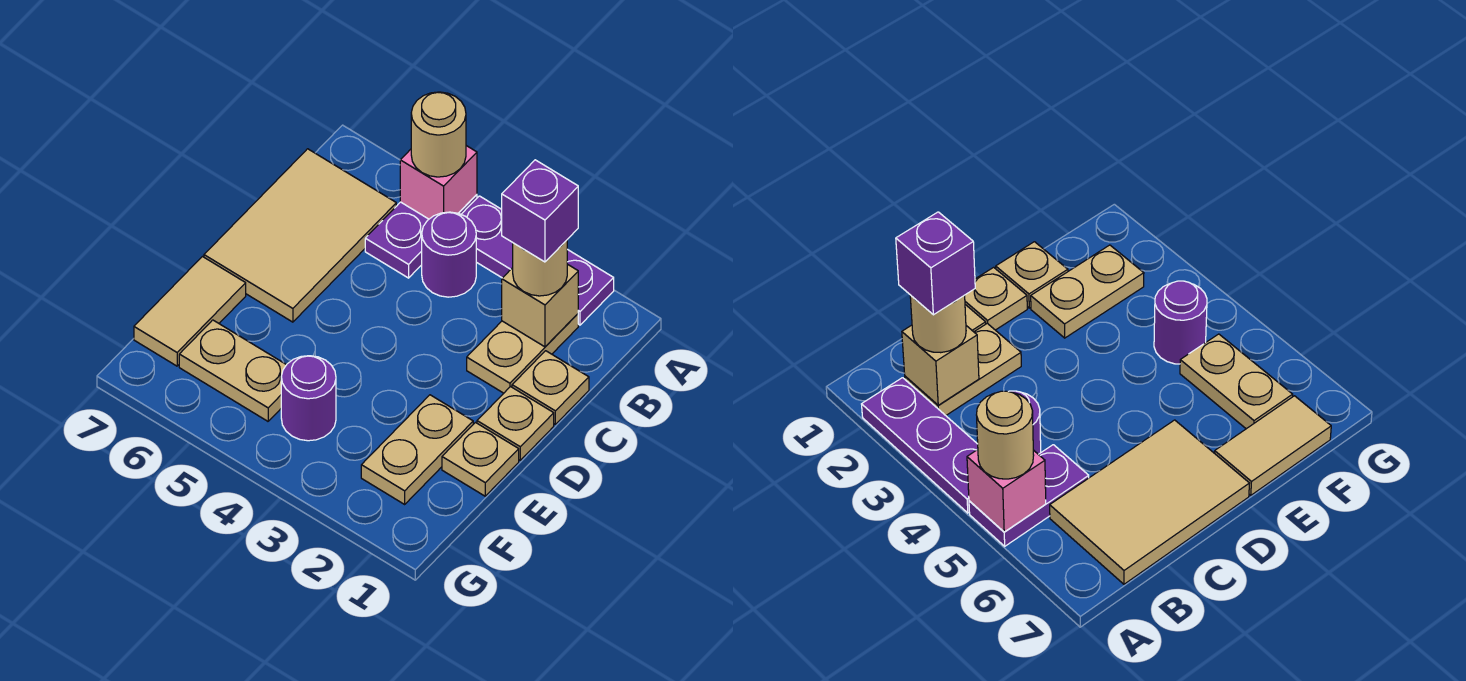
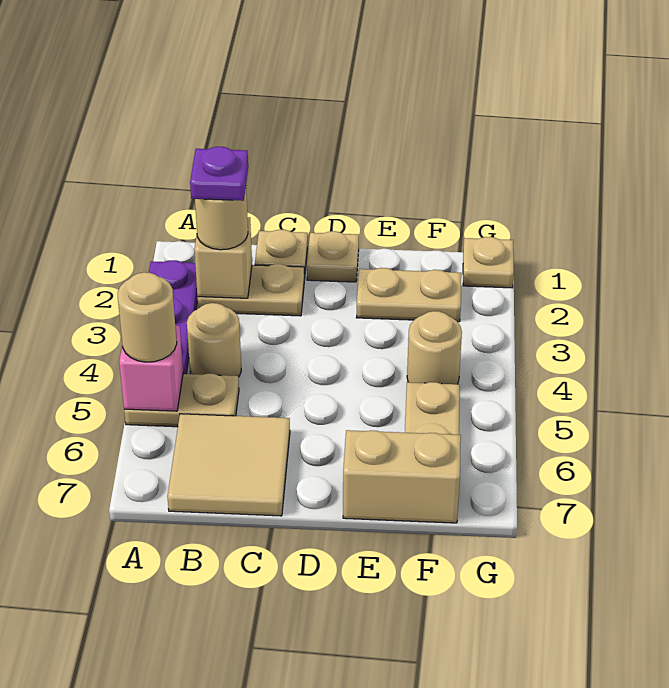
purple plate A5:B5 level 1 -> tan plate A5:B5 level 1
purple brick B2 level 4 -> purple plate B2 level 4
purple round brick B4 level 1 -> tan round brick B4 level 1
tan tile B6:D7 level 1 -> tan tile B6:C7 level 1
tan plate E1 level 1 -> tan plate G1 level 1
tan tile E7:F7 level 1 -> tan brick E7:F7 level 1
purple round brick F4 level 1 -> tan round brick F4 level 1

